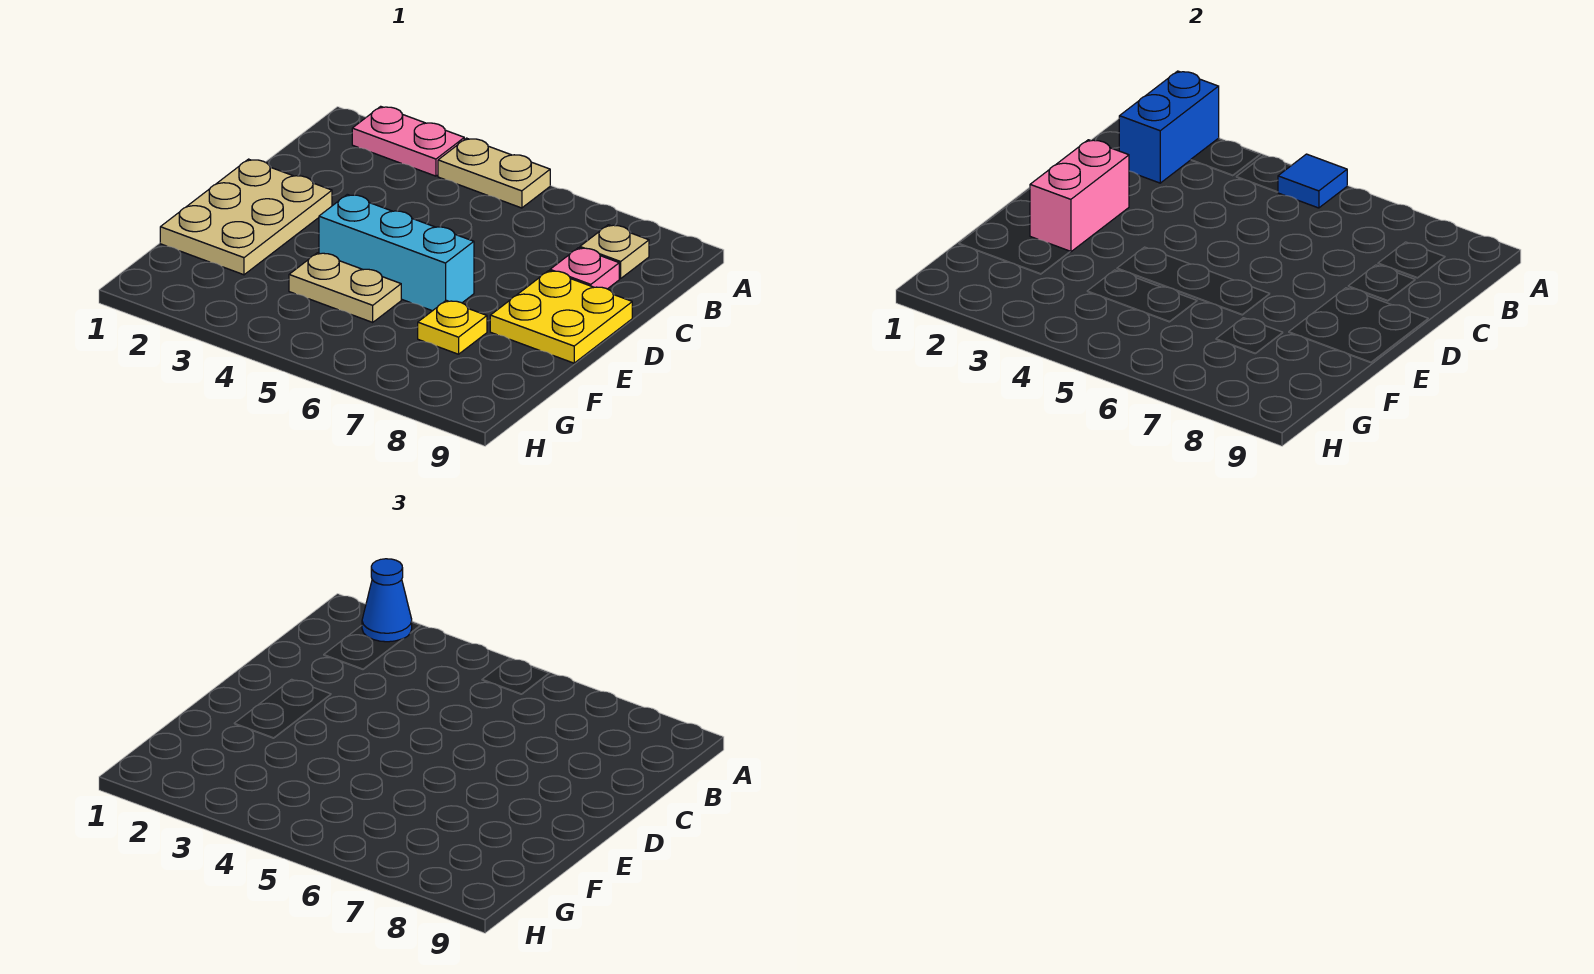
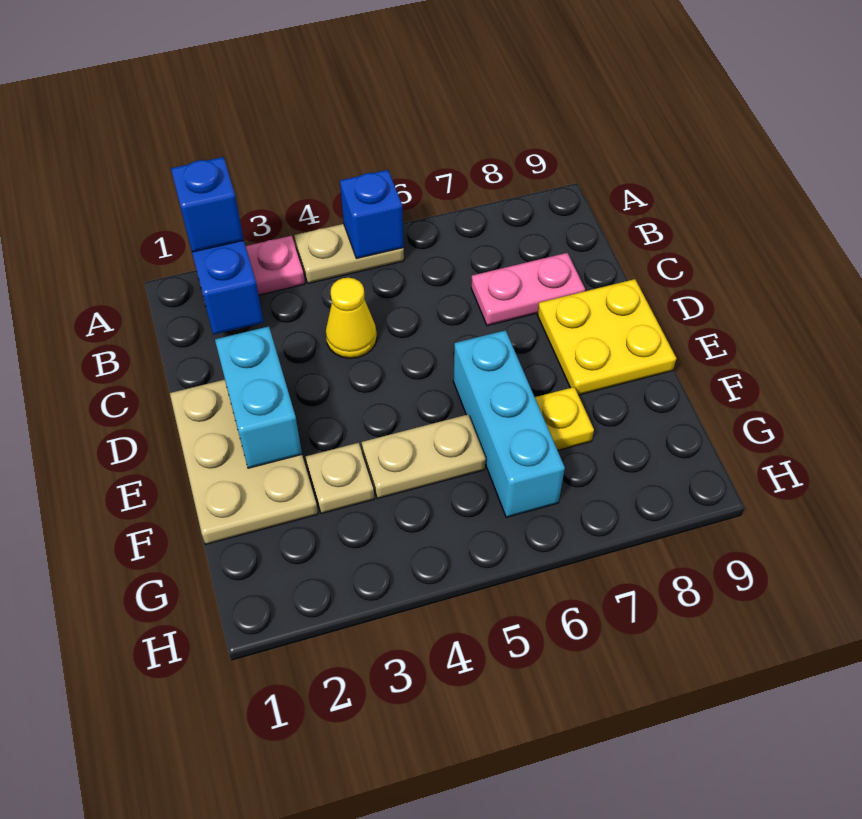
blue cone A2 level 3 -> blue brick A2 level 3
blue tile A5 level 2 -> blue brick A5 level 2
tan plate B8 level 1 -> tan plate F3 level 1
none -> yellow cone C4 level 1
pink plate C8 level 1 -> pink plate C7:C8 level 1
pink brick D2:E2 level 2 -> cyan brick D2:E2 level 2
cyan brick E4:E6 level 1 -> cyan brick E6:G6 level 1

